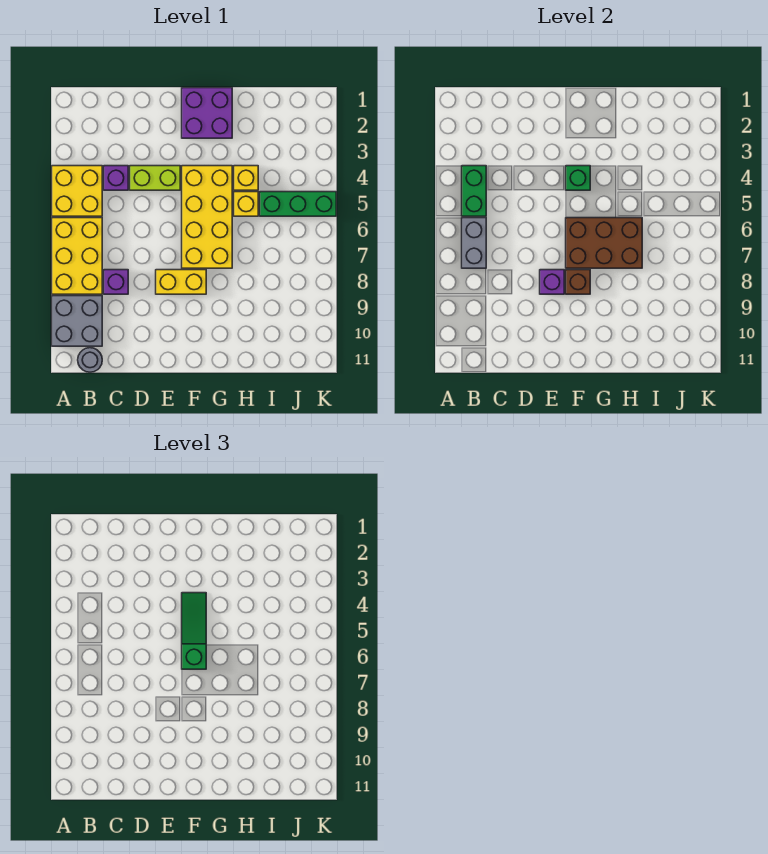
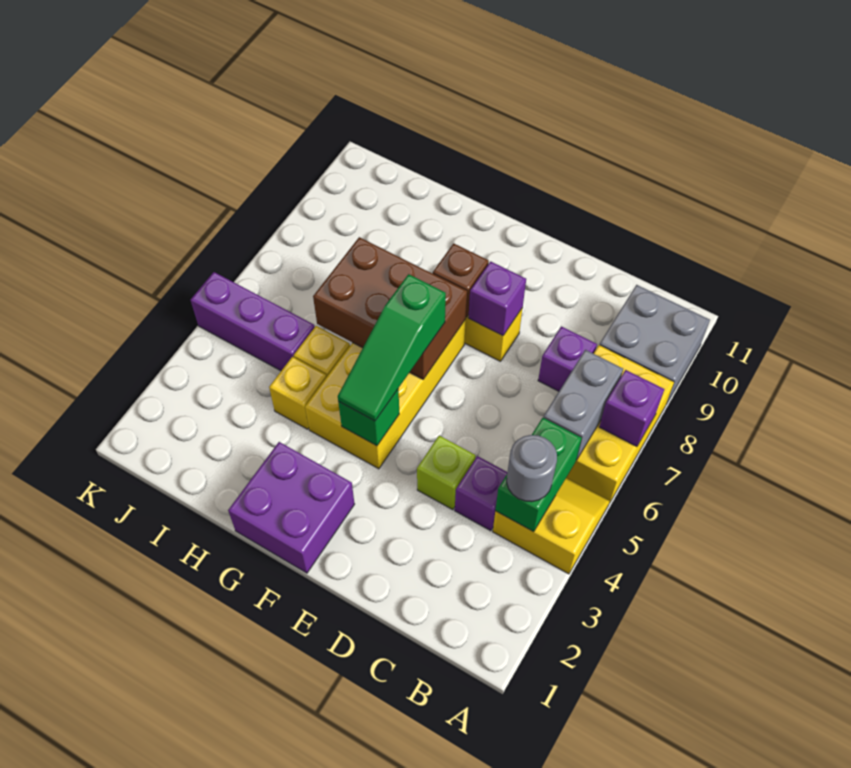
yellow brick A4:B5 level 1 -> yellow slope A4:B5 level 1 top 4
none -> purple brick A7 level 2
grey round brick B11 level 1 -> grey round brick B4 level 3
lime brick D4:E4 level 1 -> lime brick D4 level 1
green brick I5:K5 level 1 -> purple brick I5:K5 level 1

